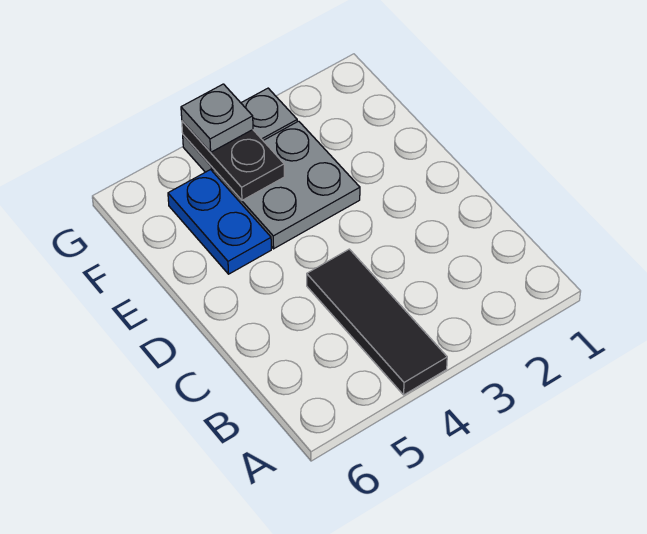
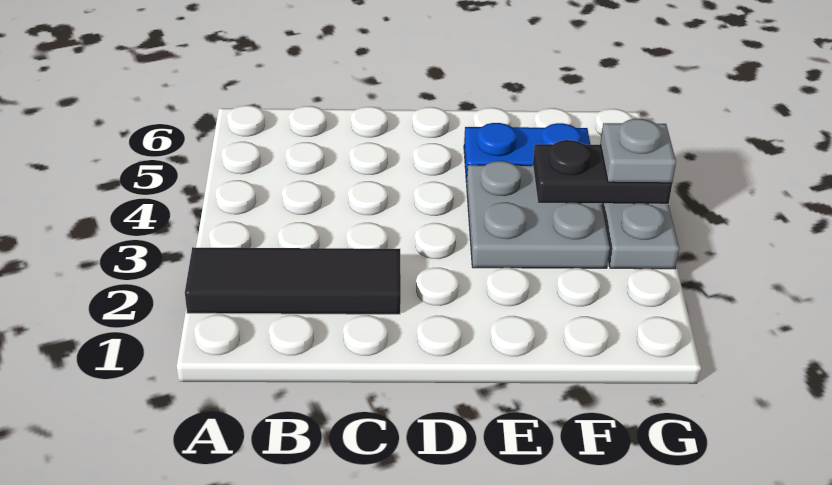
black tile A4:C4 level 1 -> black tile A2:C2 level 1

